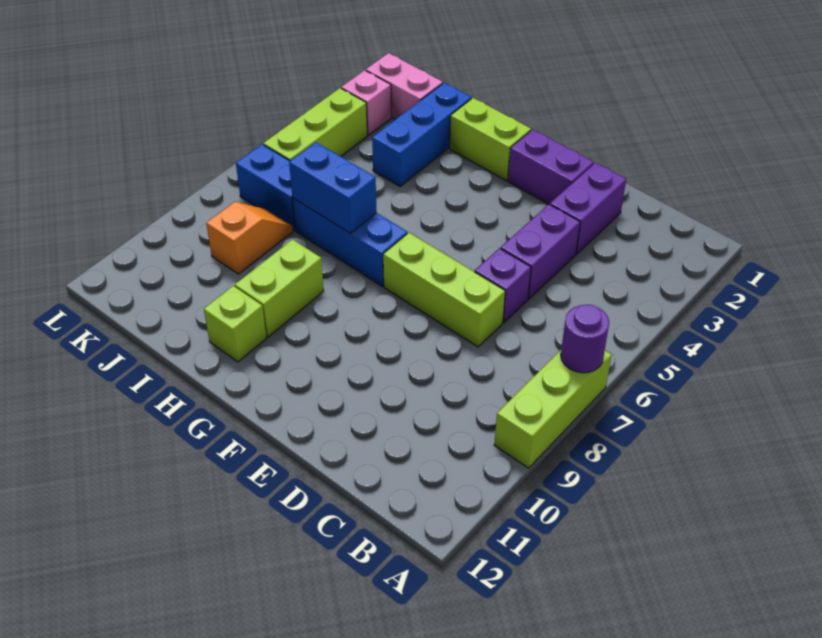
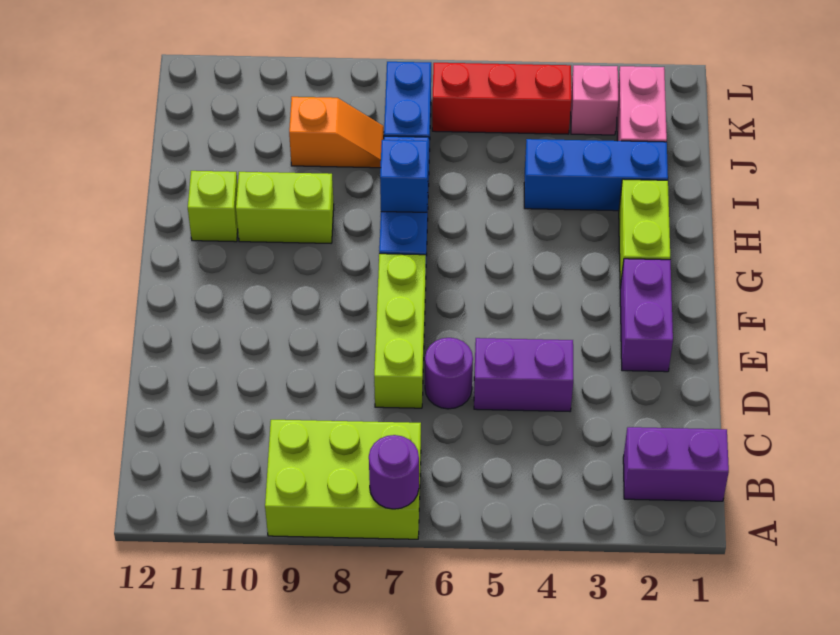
lime brick A7:A9 level 1 -> lime brick A7:B9 level 1
purple brick D2:D3 level 1 -> purple brick B1:B2 level 1
purple brick D6 level 1 -> purple round brick D6 level 1
blue brick H7:I7 level 2 -> blue brick H7 level 2
lime brick K4:K6 level 1 -> red brick K4:K6 level 1

